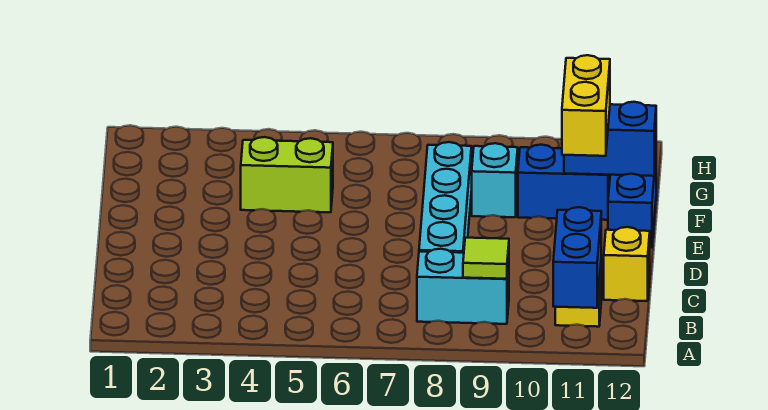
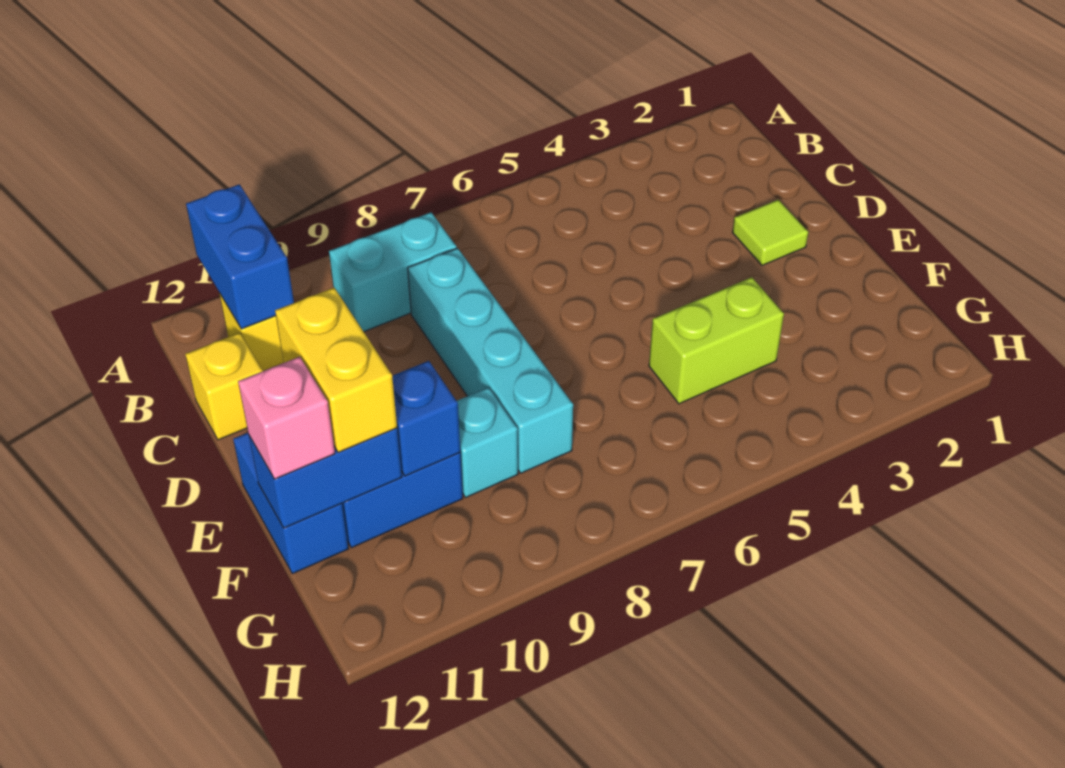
lime tile B9 level 2 -> lime tile D2 level 1
none -> blue brick F10 level 2
none -> pink brick F12 level 3

